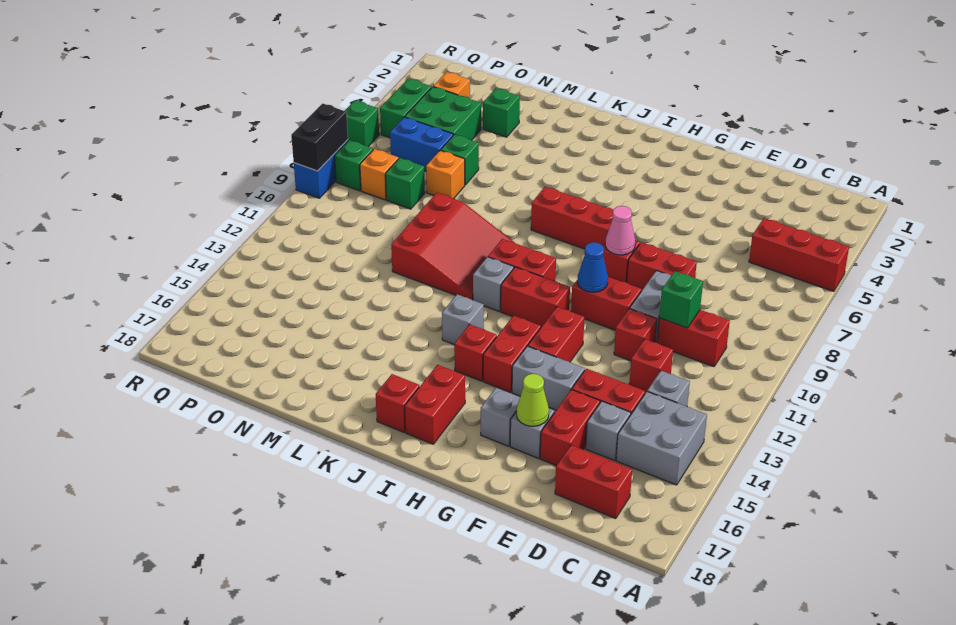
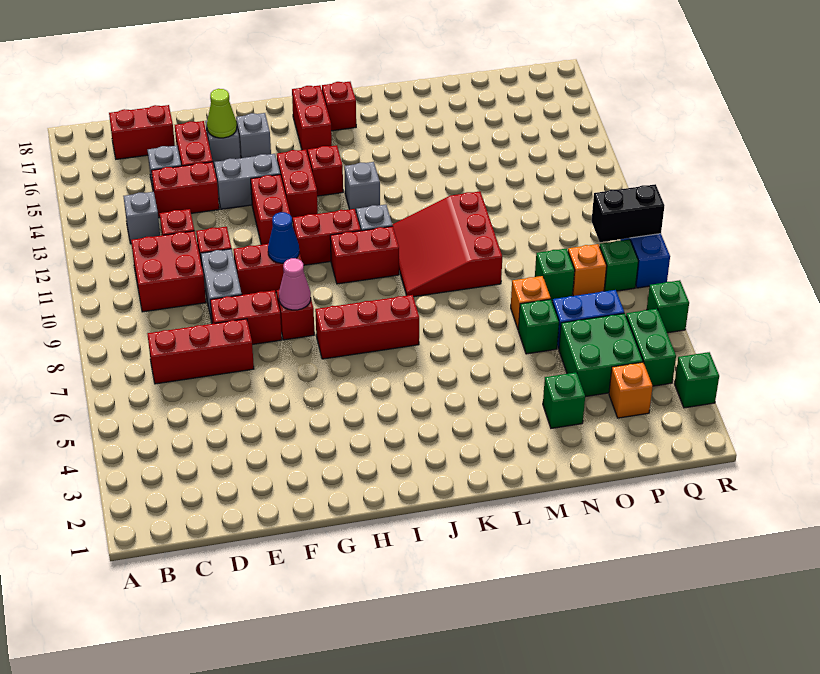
red brick A5:C5 level 1 -> red brick C7:E7 level 1
grey brick B14:C15 level 1 -> none
red brick C10:D10 level 1 -> red brick C10:D11 level 1
green brick D10 level 2 -> green brick R3 level 1
black brick R8:R9 level 2 -> black brick Q9:R9 level 2

